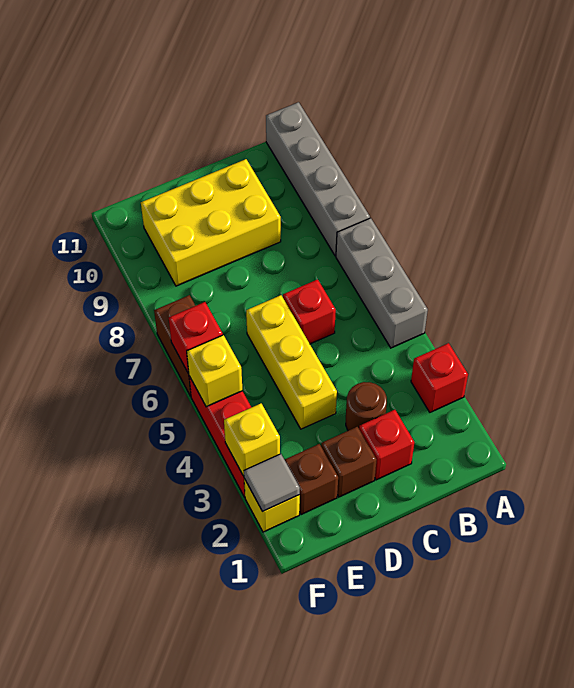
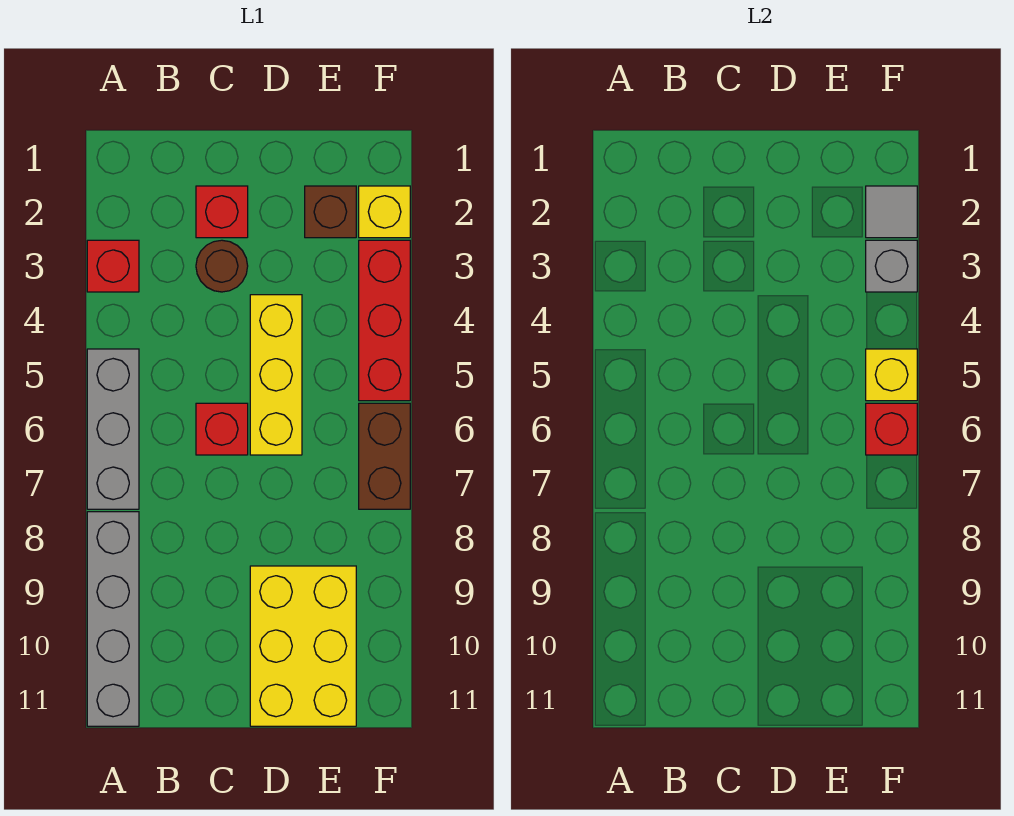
yellow brick C9:E10 level 1 -> yellow brick D9:E11 level 1
brown brick D2 level 1 -> none
yellow brick F3 level 2 -> grey brick F3 level 2

